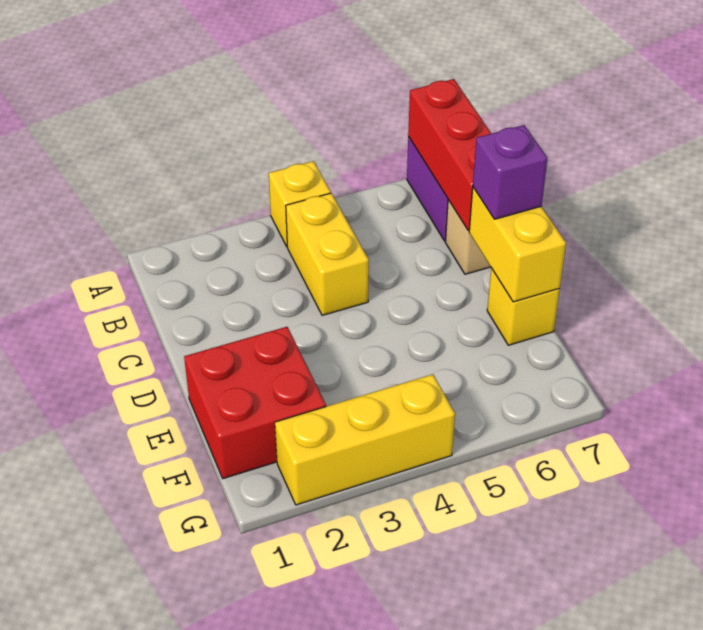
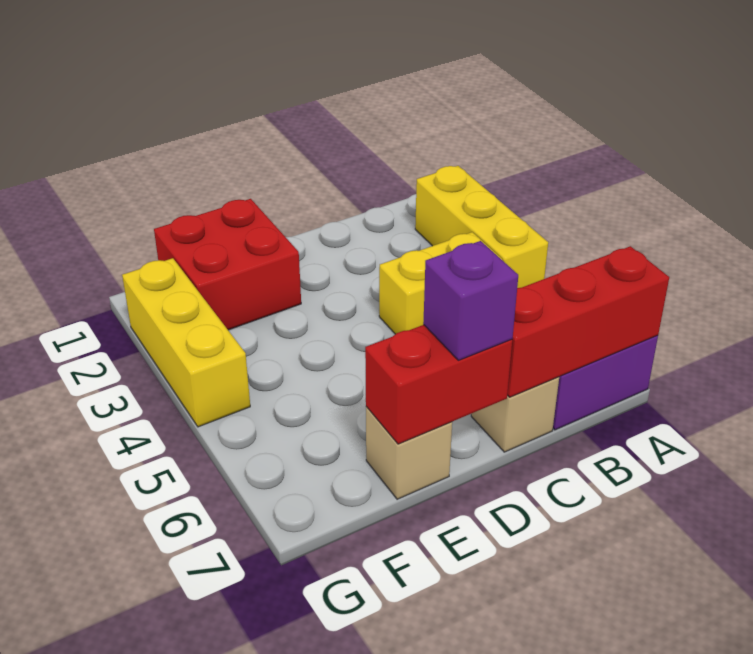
yellow brick A4 level 1 -> yellow brick A2:A4 level 1
yellow brick D7:E7 level 2 -> red brick D7:E7 level 2
yellow brick E7 level 1 -> tan brick E7 level 1

